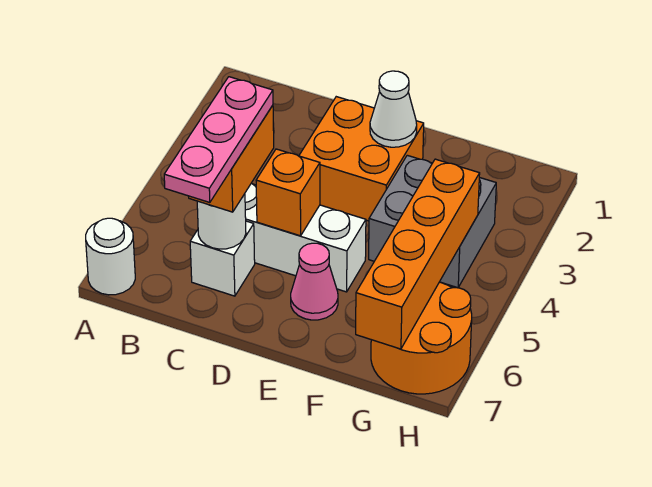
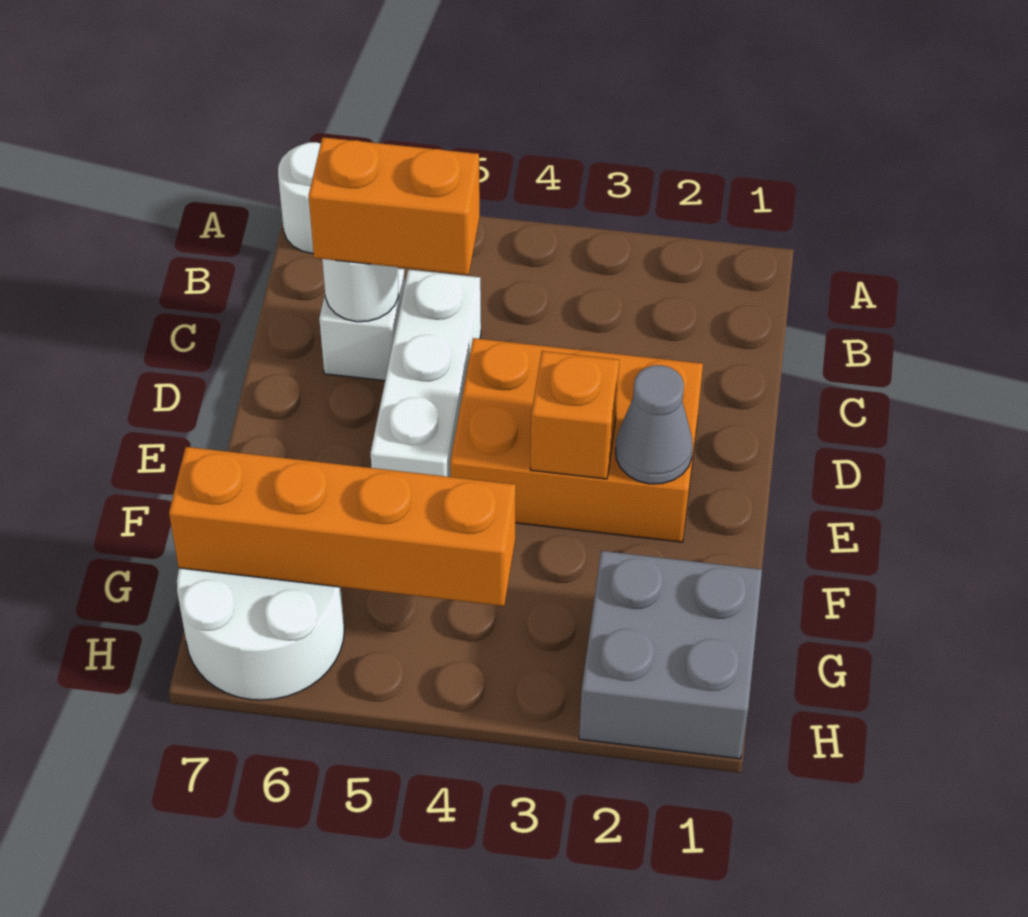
pink plate C5:C7 level 4 -> none
orange brick D2:E3 level 1 -> orange brick D2:E4 level 1
orange brick D5 level 2 -> orange brick E3 level 2
white cone E2 level 2 -> grey cone E2 level 2
pink cone E6 level 1 -> none
grey brick F3:G4 level 1 -> grey brick G1:H2 level 1
orange round brick G6:H7 level 1 -> white round brick G6:H7 level 1

